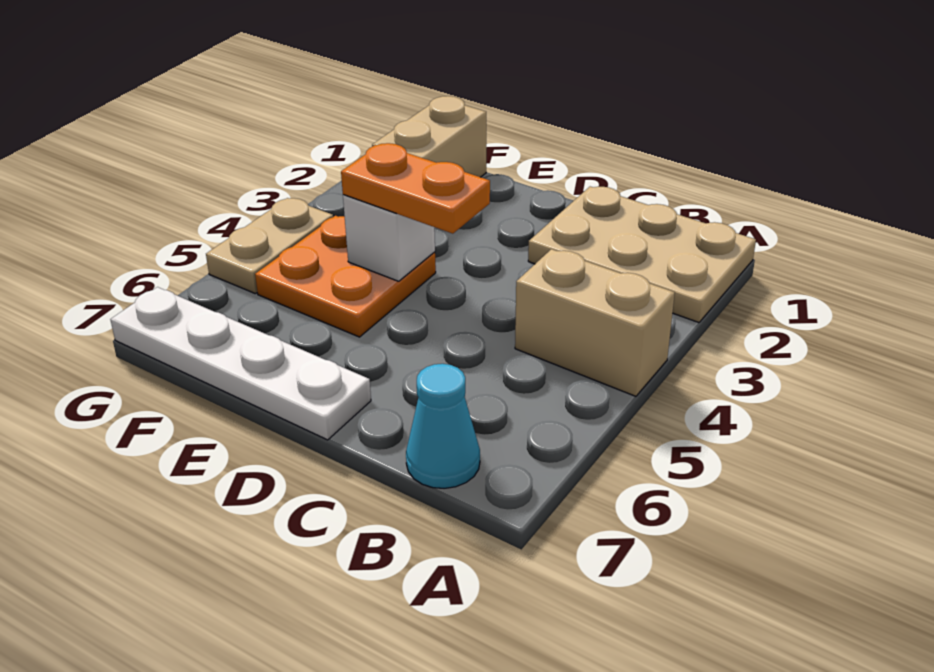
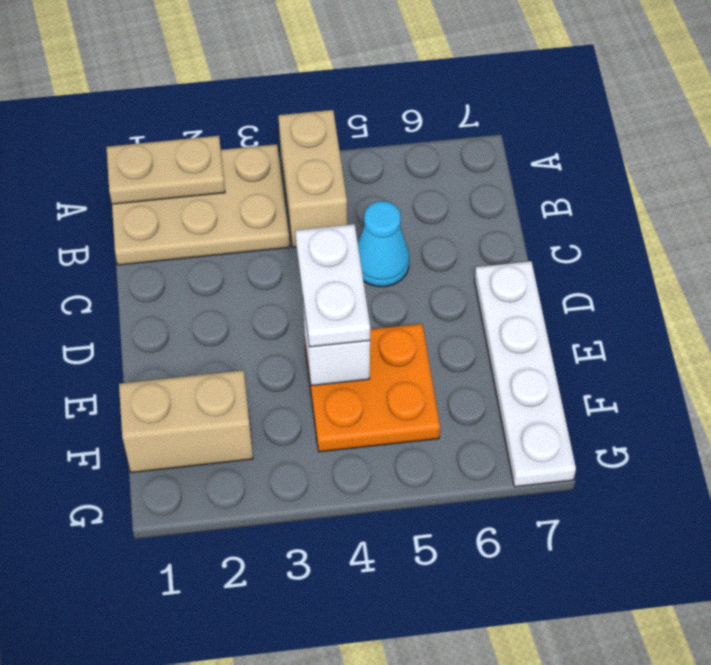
tan plate A1:C2 level 1 -> tan plate A1:B3 level 1
cyan cone B7 level 1 -> cyan cone C5 level 1
orange plate D4:E4 level 3 -> white plate D4:E4 level 3
tan plate G4:G5 level 1 -> tan plate A1:A2 level 2

